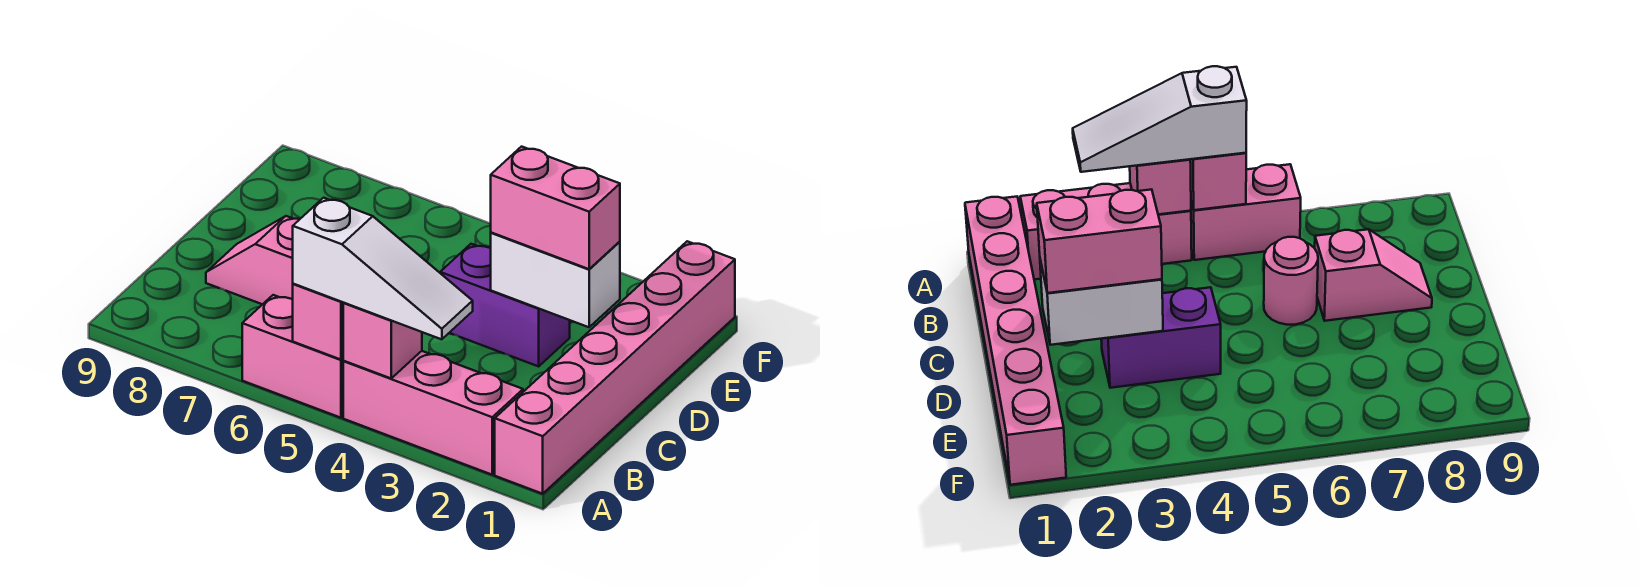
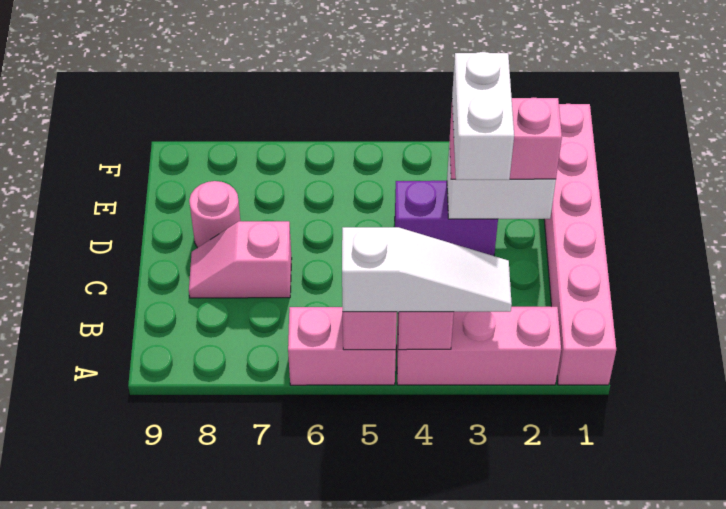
none -> white brick C3:D3 level 4
pink round brick C6 level 1 -> pink round brick D8 level 1

